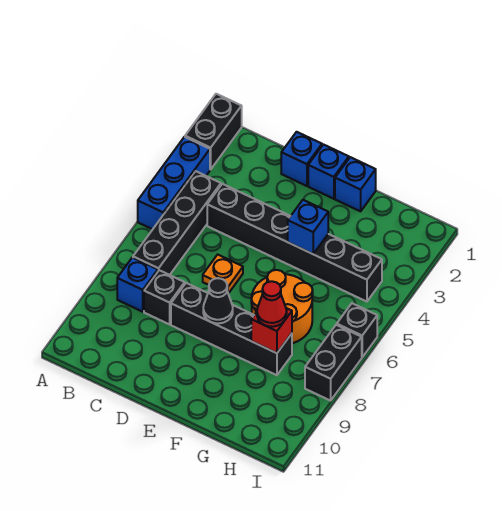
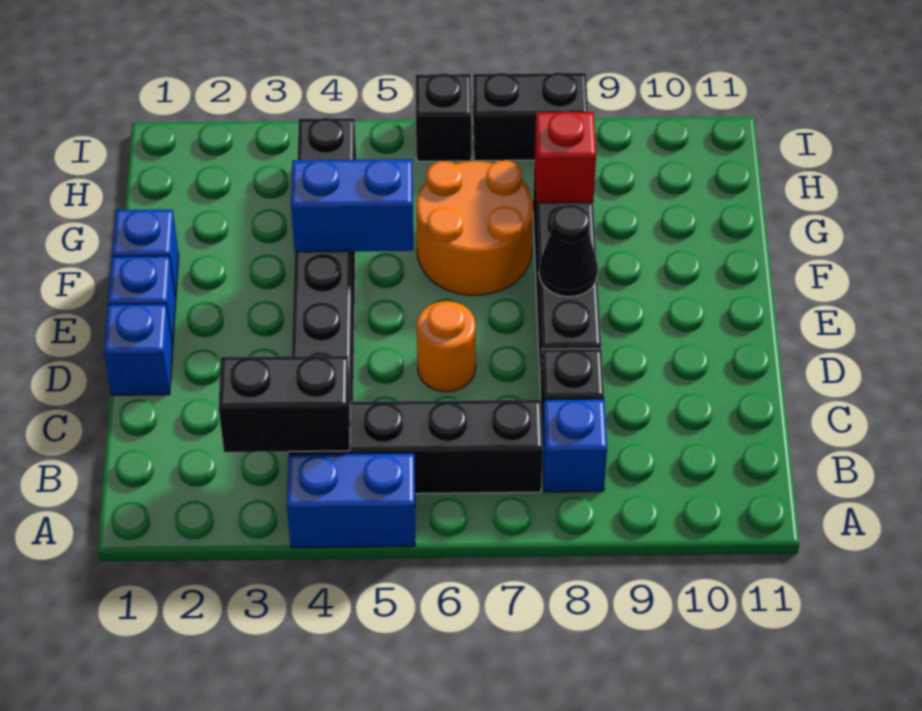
black brick A1:A2 level 1 -> black brick B3:B4 level 2
blue brick A3:A5 level 1 -> blue brick A4:A5 level 1
orange plate D6 level 1 -> orange round brick D6 level 1
blue brick F4 level 2 -> blue brick F4:F5 level 2
red cone G8 level 3 -> none

